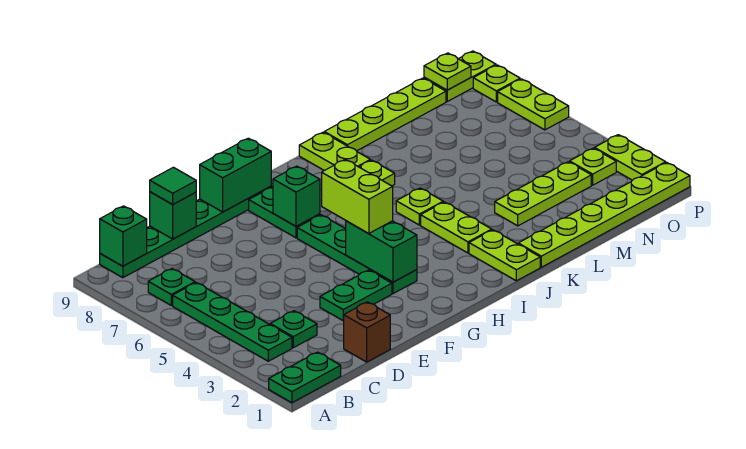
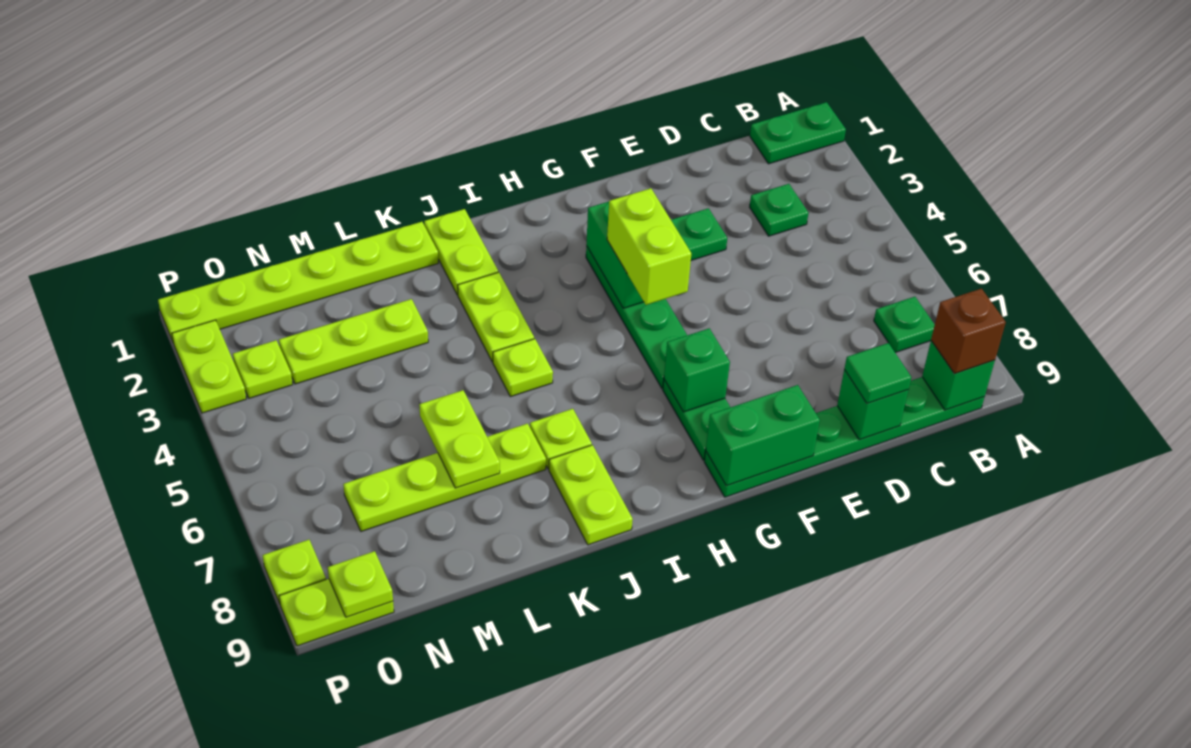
green plate B3:B6 level 1 -> none
brown brick D1 level 1 -> brown brick B9 level 3
lime plate K9:N9 level 1 -> lime plate K7:N7 level 1
lime plate P6:P7 level 1 -> lime plate L6:L7 level 2

